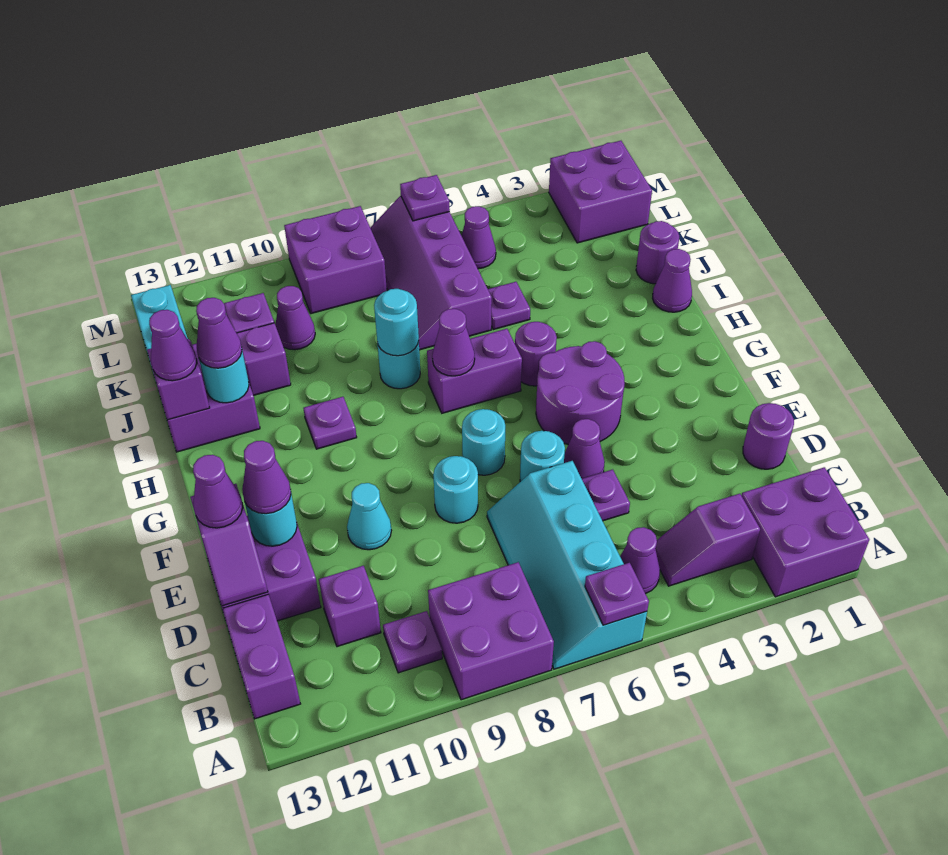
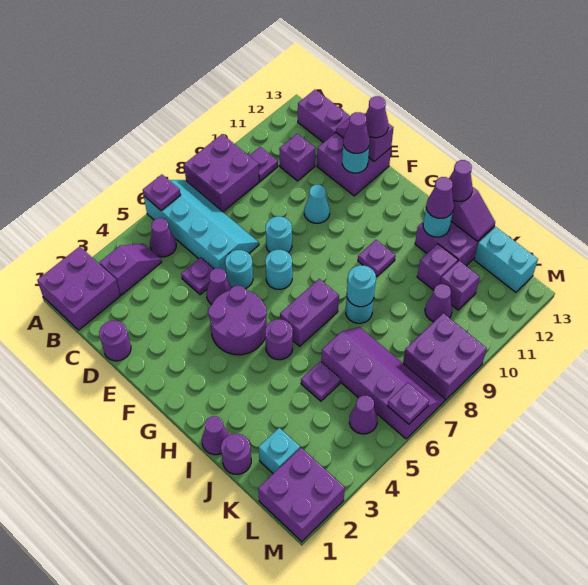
purple cone H7 level 2 -> none
none -> cyan brick K2 level 1

